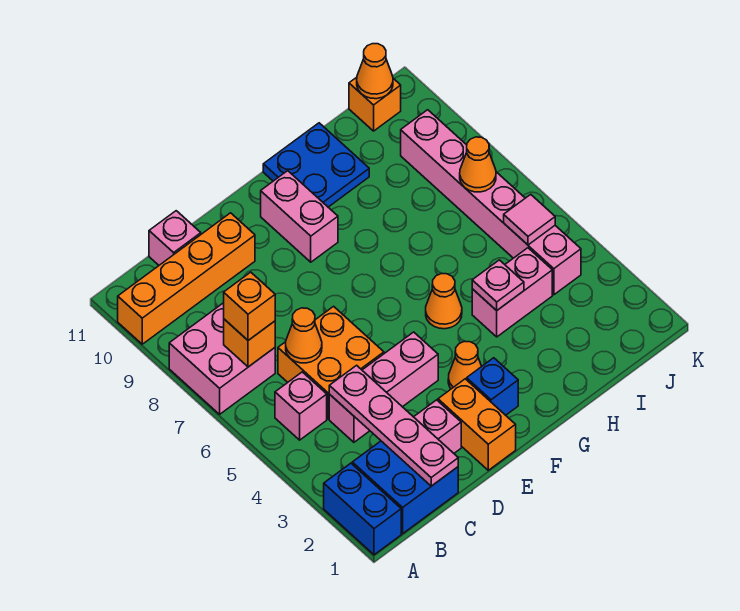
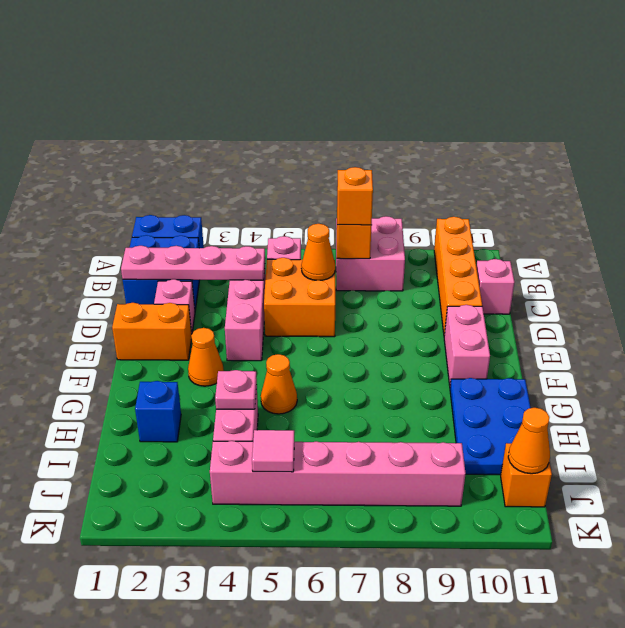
blue brick F2 level 1 -> blue brick H2 level 1
pink brick F9:F10 level 1 -> pink brick E10:F10 level 1
blue plate G10:H11 level 1 -> blue plate G10:I11 level 1
orange cone J7 level 2 -> none

